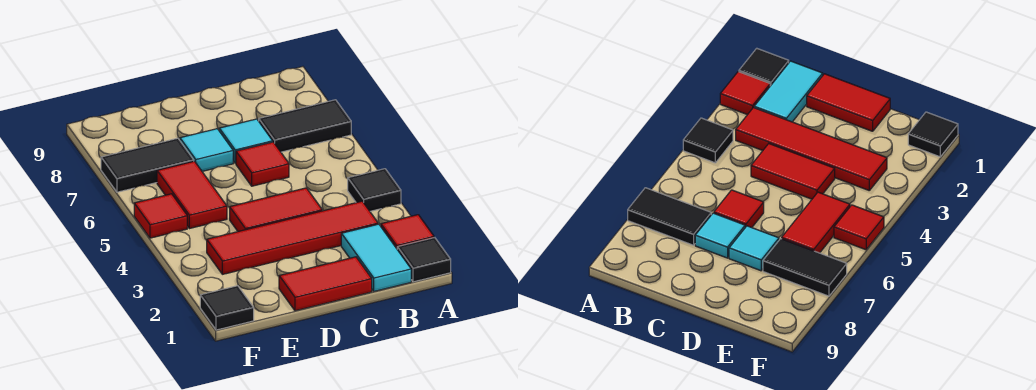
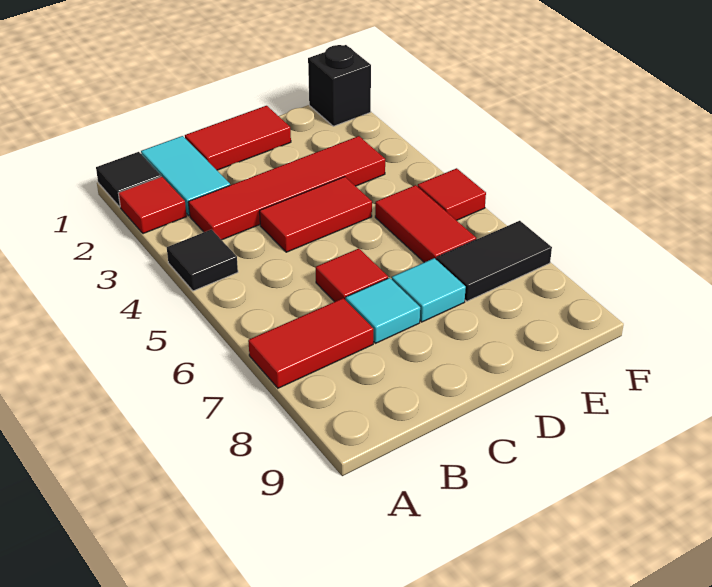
black tile A7:B7 level 1 -> red tile A7:B7 level 1
black tile F1 level 1 -> black brick F1 level 1

